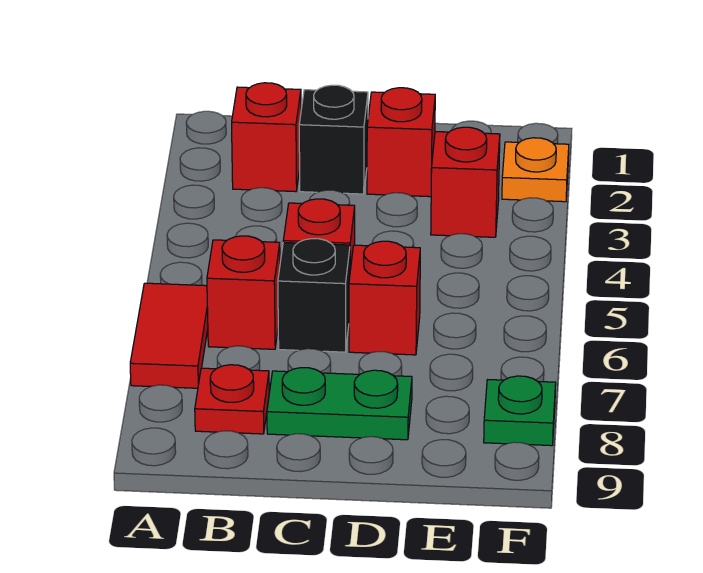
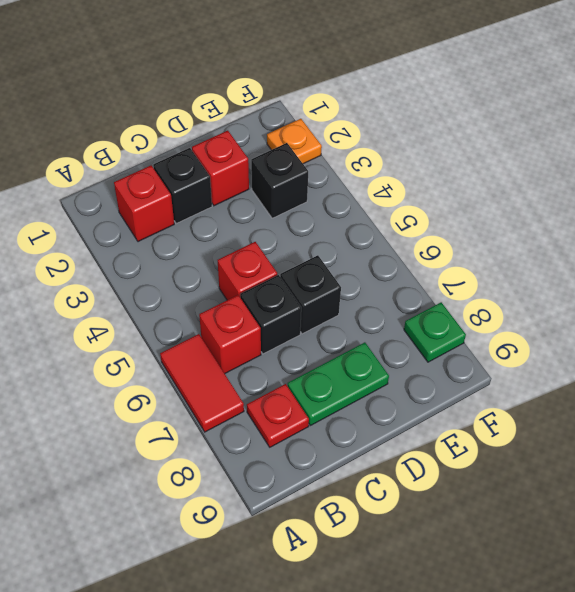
red brick D6 level 1 -> black brick D6 level 1
red brick E3 level 1 -> black brick E3 level 1

